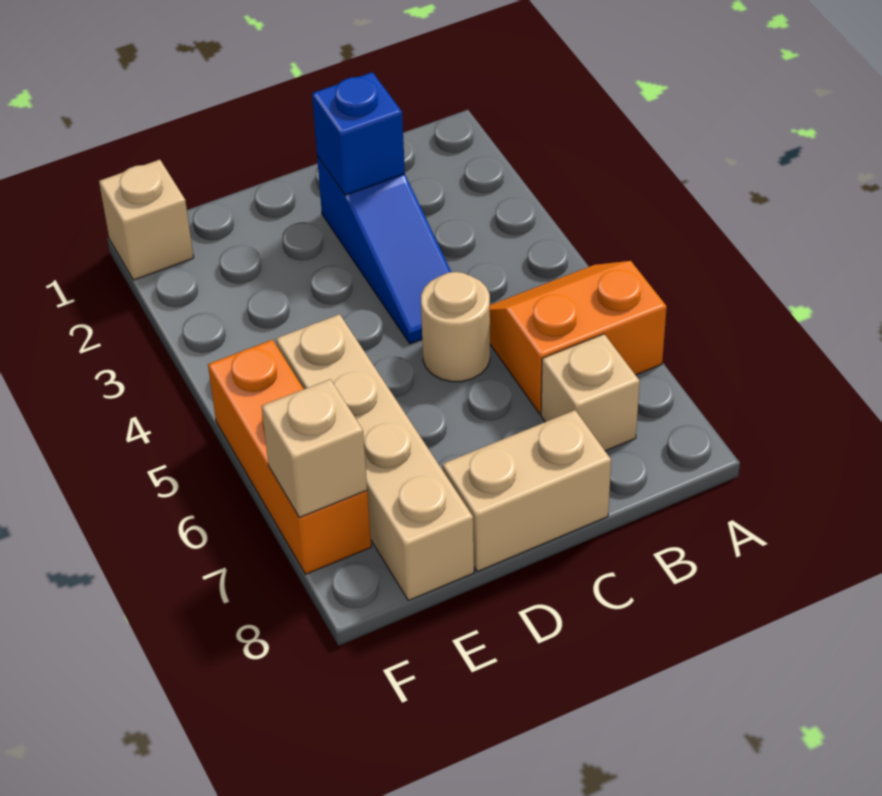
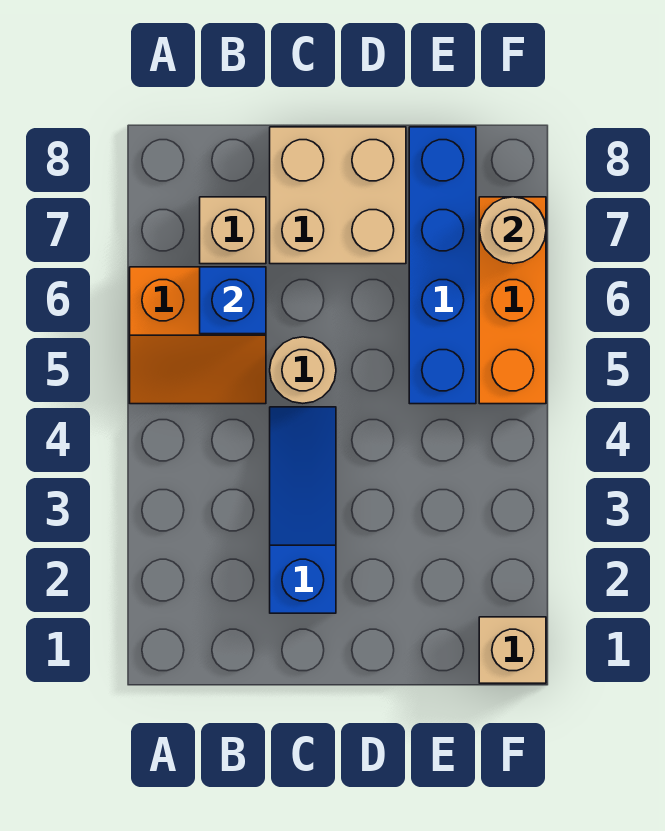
blue brick C2 level 2 -> blue brick B6 level 2
tan brick C8:D8 level 1 -> tan brick C7:D8 level 1
tan brick E5:E8 level 1 -> blue brick E5:E8 level 1
tan brick F7 level 2 -> tan round brick F7 level 2

